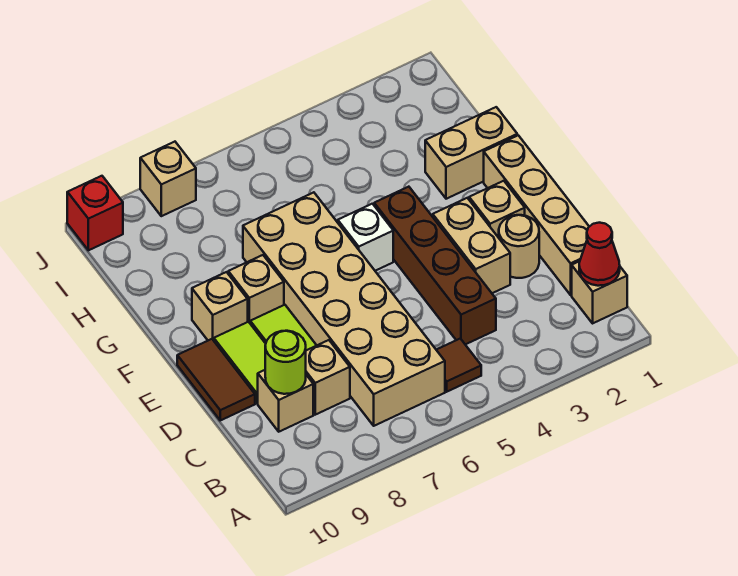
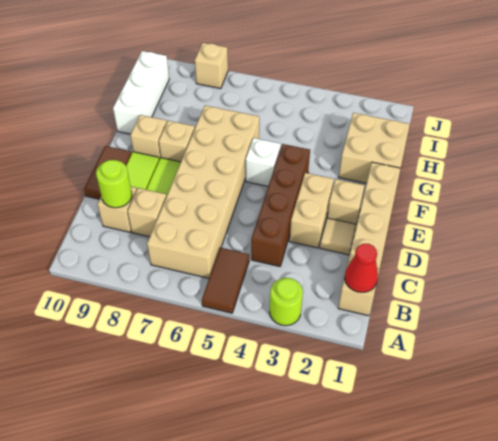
none -> lime round brick A3 level 1
brown tile B5 level 1 -> brown tile A5:B5 level 1
tan round brick D2 level 1 -> tan tile D2 level 1
tan brick G1:G2 level 1 -> tan brick G1:H2 level 1
none -> white brick G10:I10 level 1
red brick J10 level 1 -> none

